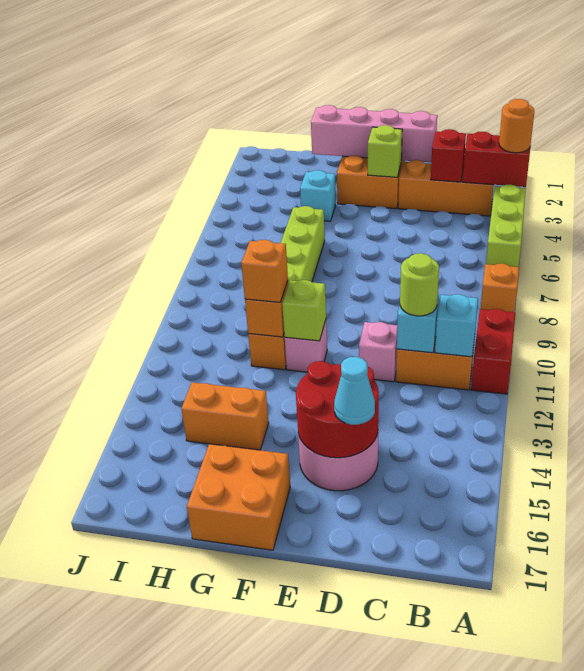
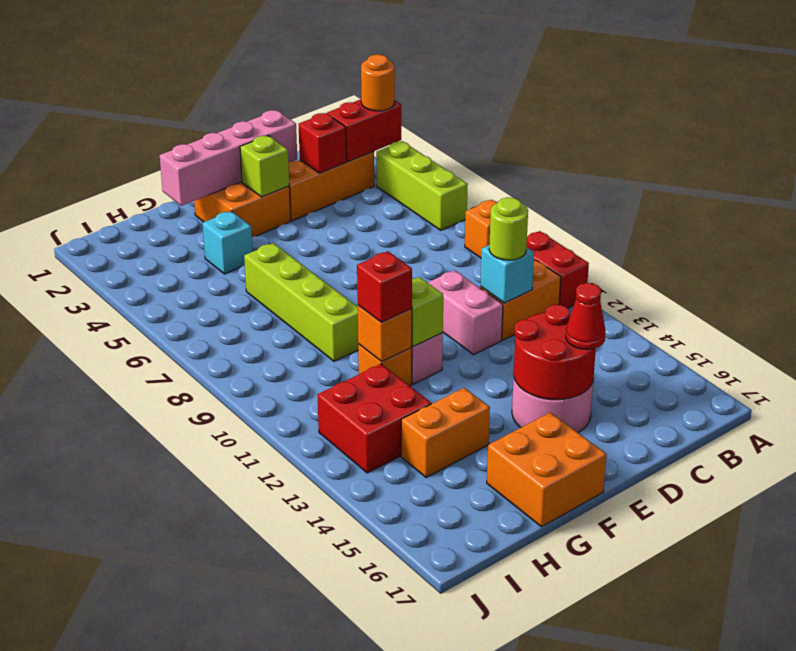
cyan brick B11 level 2 -> none
pink brick D11 level 1 -> pink brick D10:D11 level 1
cyan cone D15 level 3 -> red cone D15 level 3
orange brick G11 level 3 -> red brick G11 level 3
none -> red brick H12:I13 level 1

